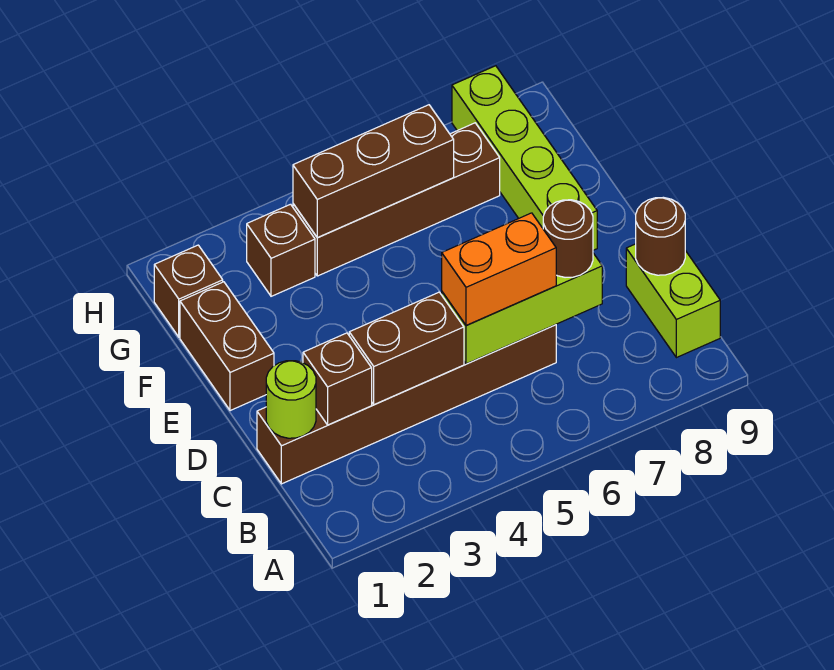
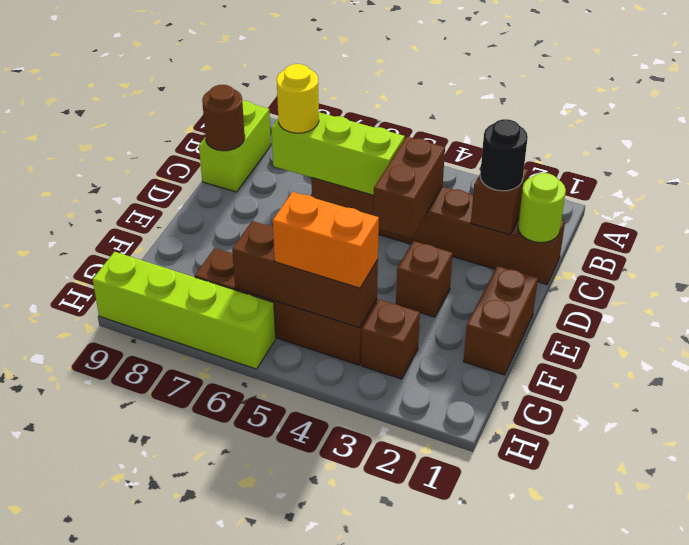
none -> black round brick C2 level 3
brown brick C3:C4 level 2 -> brown brick C4:D4 level 2
orange brick C5:C6 level 3 -> orange brick G4:G5 level 3
brown round brick C7 level 3 -> yellow round brick C7 level 3
lime brick E8:H8 level 1 -> lime brick H6:H9 level 1
brown brick G1 level 1 -> brown brick E3 level 1

